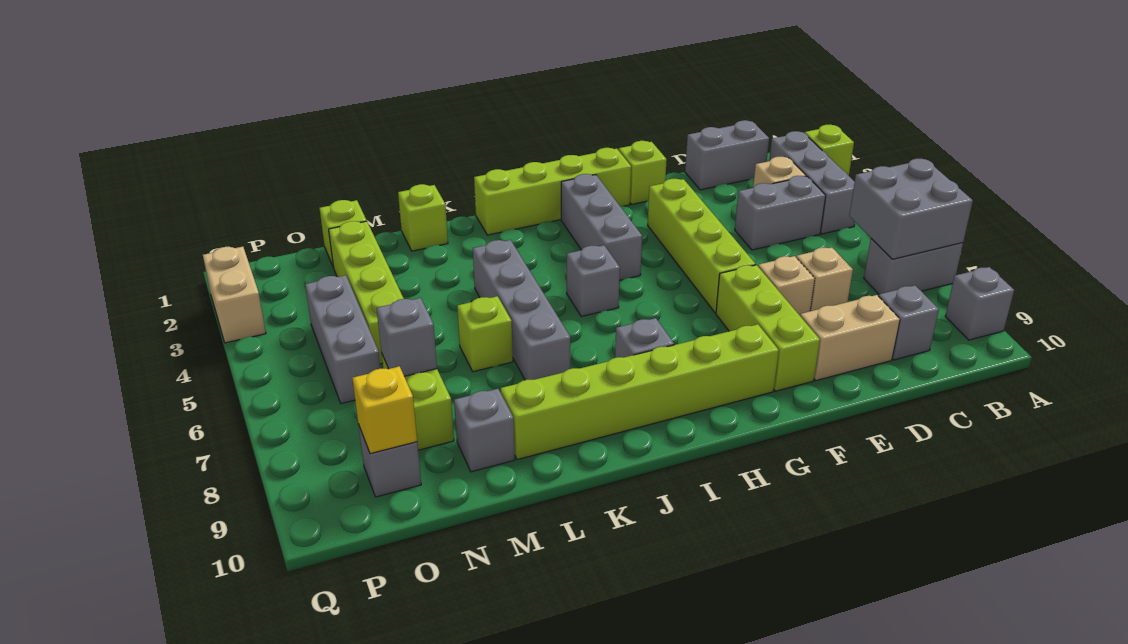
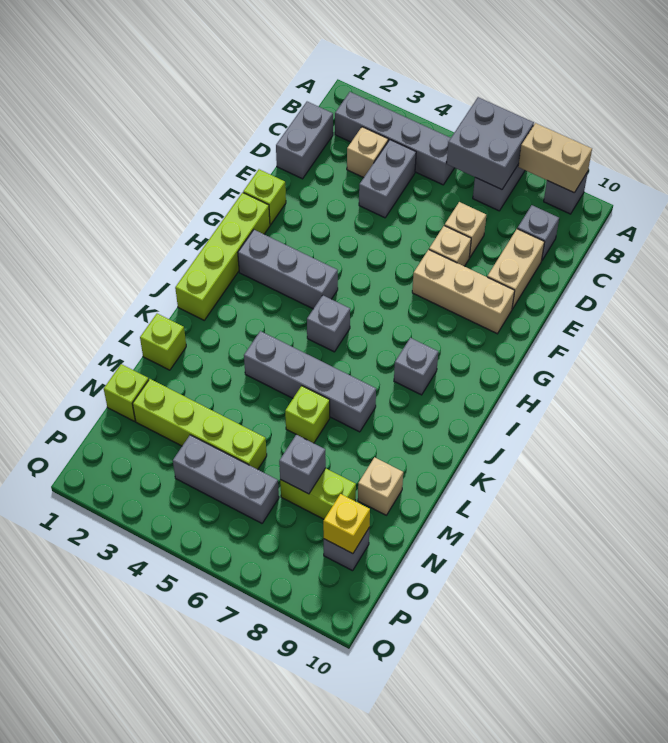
lime brick A2 level 1 -> none
grey brick B2:B4 level 1 -> grey brick B2:B5 level 1
lime brick F3:F6 level 1 -> none
lime brick F7:F9 level 1 -> tan brick F7:F9 level 1
lime brick G9:L9 level 1 -> none
grey brick M9 level 1 -> tan brick M9 level 1
tan brick Q2:Q3 level 1 -> tan brick A8:A9 level 2

